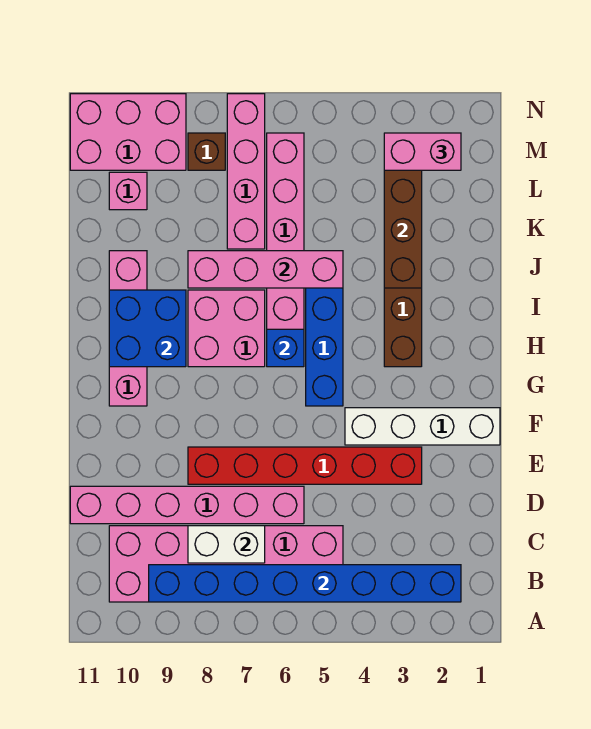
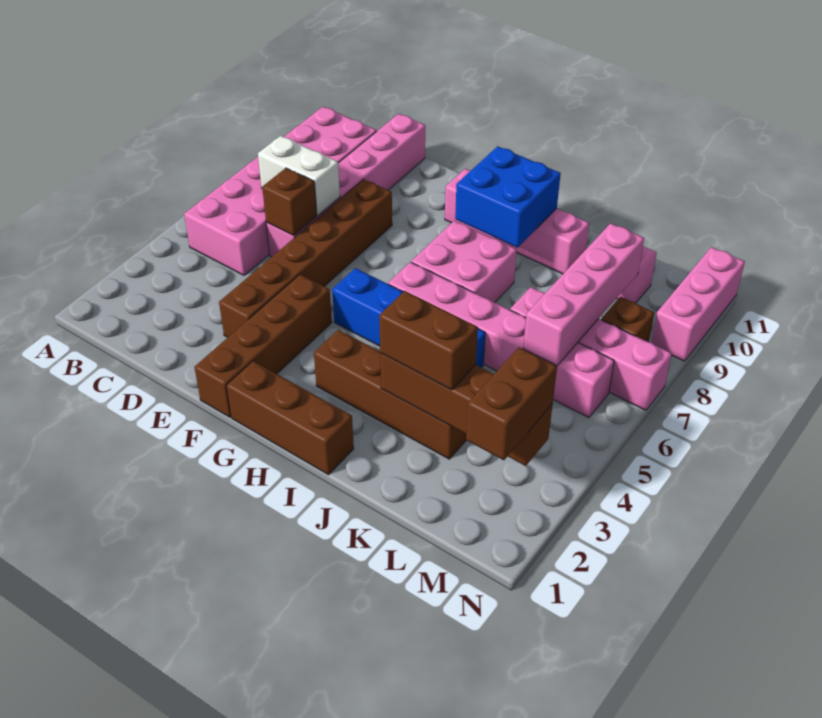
blue brick B2:B9 level 2 -> none
white brick C7:C8 level 2 -> white brick C7:D7 level 2
none -> brown brick D6 level 2
red brick E3:E8 level 1 -> brown brick E3:E8 level 1
white brick F1:F4 level 1 -> brown brick F1:F4 level 1
none -> brown brick G1:I1 level 1
blue brick H6 level 2 -> none
none -> brown brick J3:K3 level 3
pink brick J5:J8 level 2 -> pink brick L6:L9 level 2
pink brick M2:M3 level 3 -> brown brick M2:M3 level 3
pink brick M9:N11 level 1 -> pink brick N9:N11 level 1

